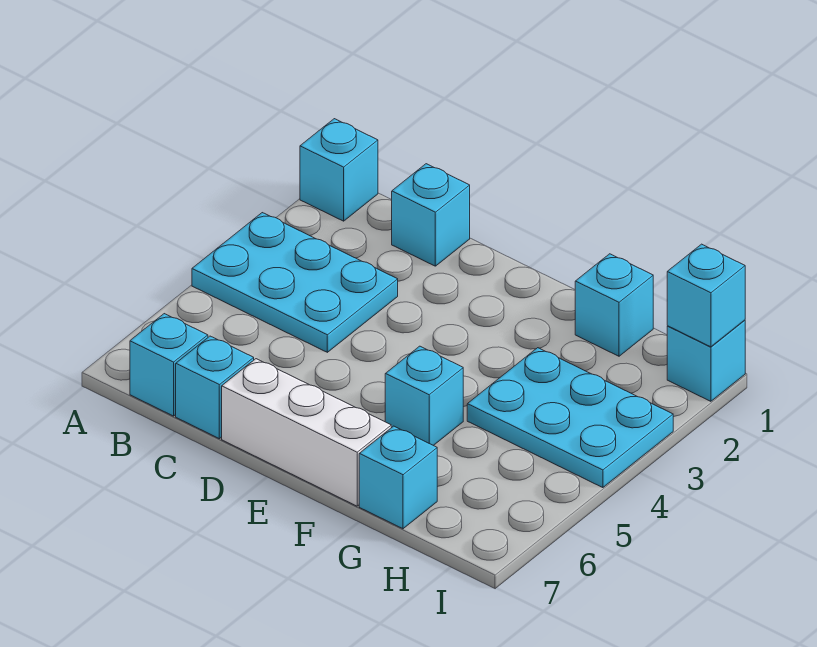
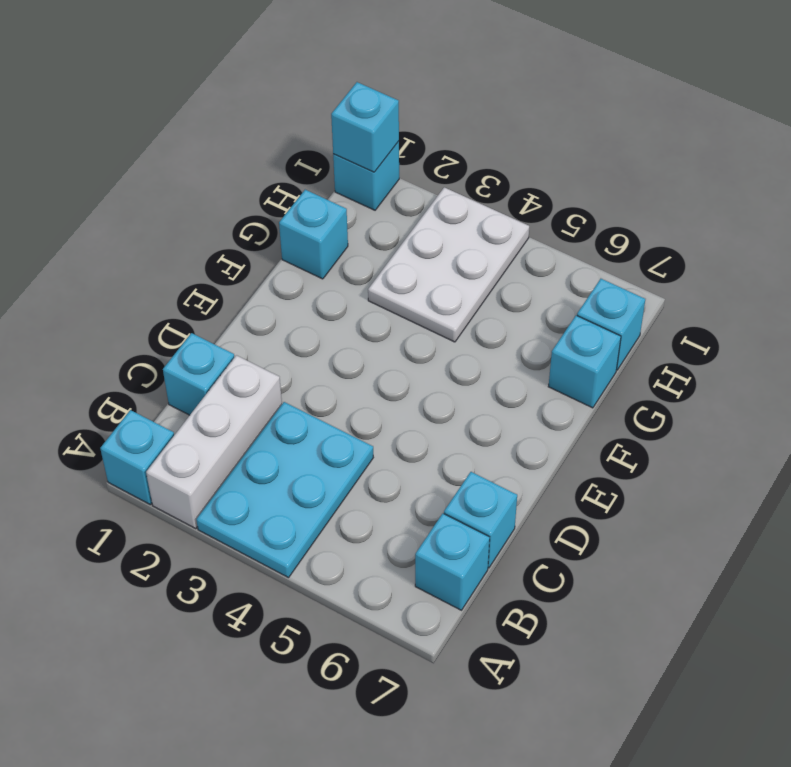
white brick D7:F7 level 1 -> white brick A2:C2 level 1
cyan brick F5 level 1 -> cyan brick H7 level 1
cyan plate G3:I4 level 1 -> white plate G3:I4 level 1

